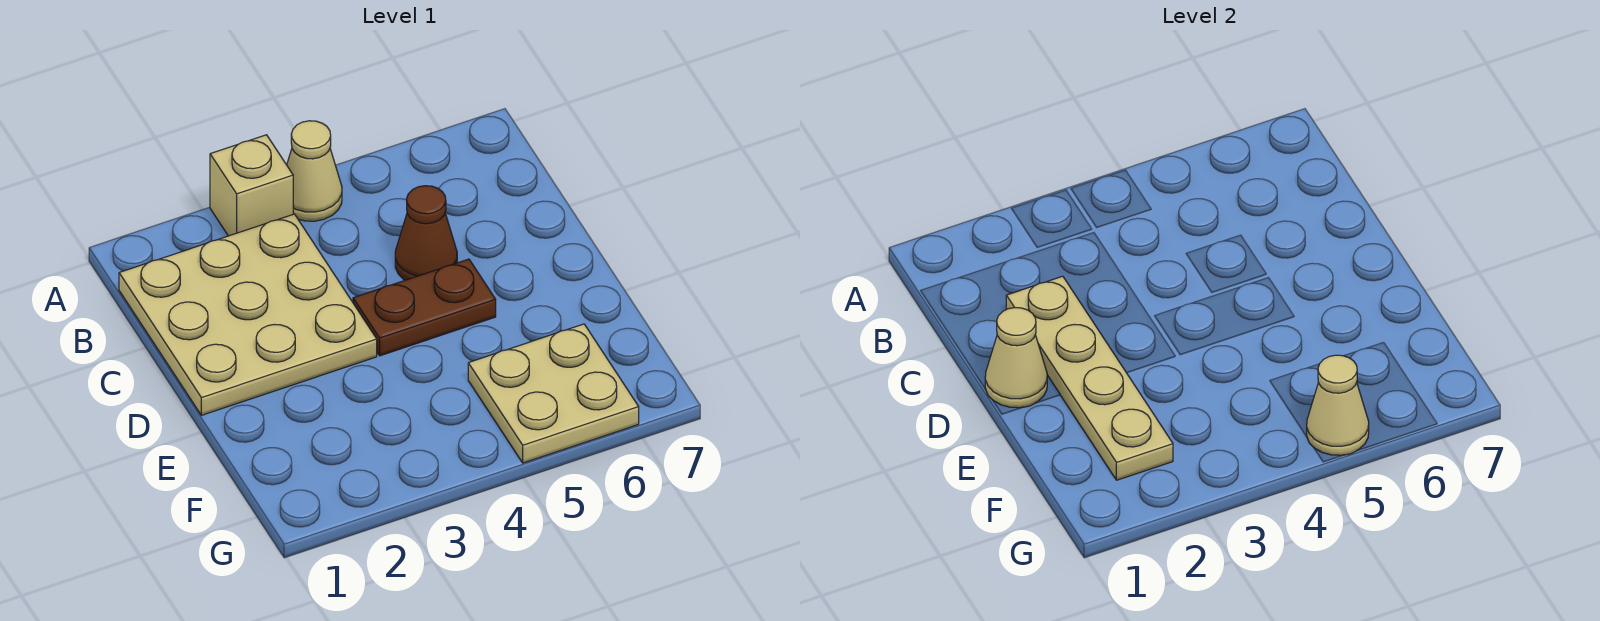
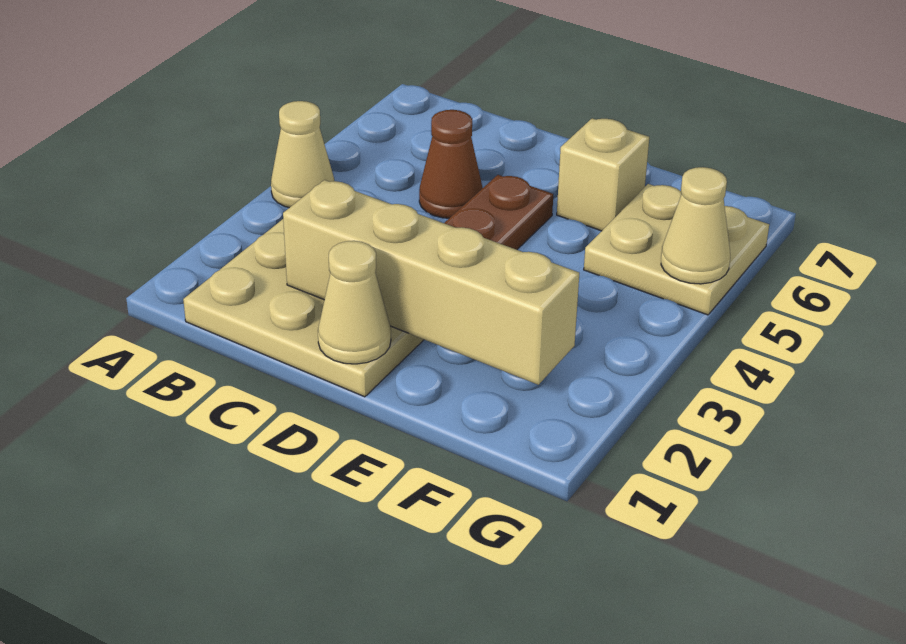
tan brick A3 level 1 -> tan brick E6 level 1
tan plate C2:F2 level 2 -> tan brick C2:F2 level 2

